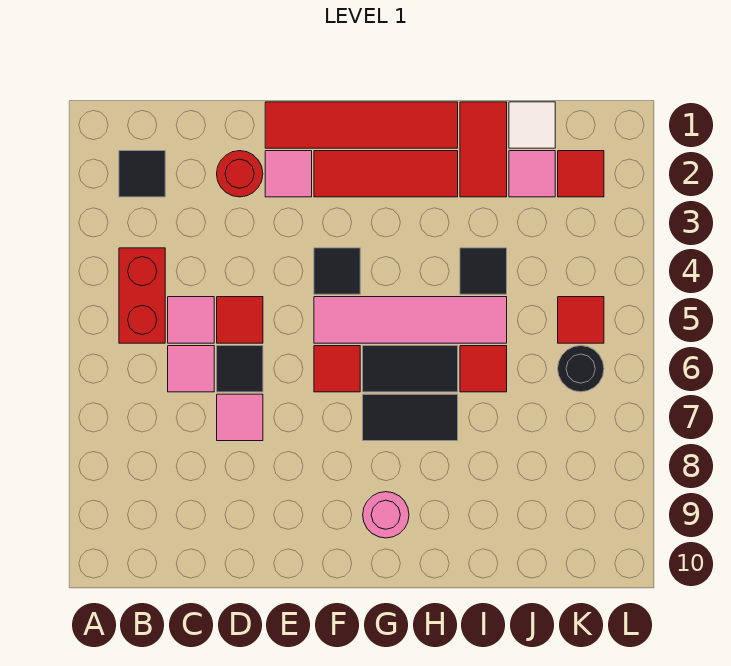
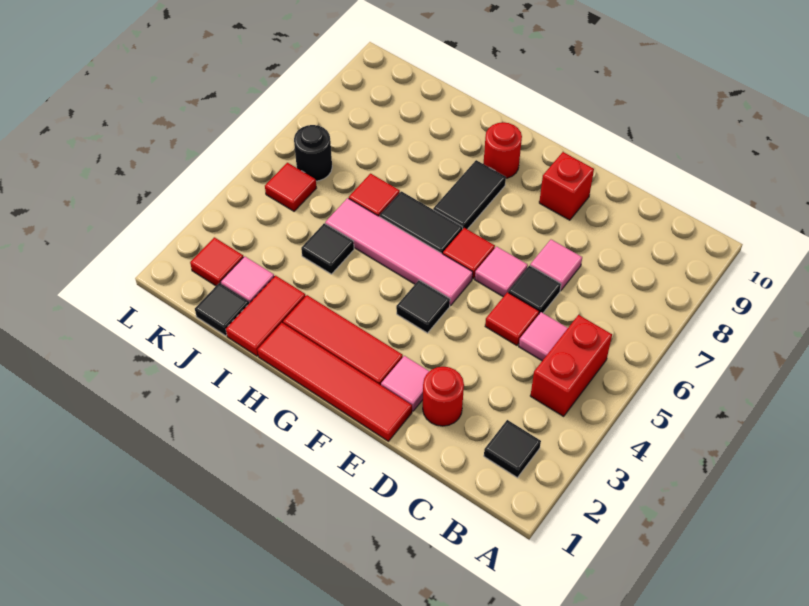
pink tile C6 level 1 -> pink tile E6 level 1
none -> red brick E9 level 1
black tile G7:H7 level 1 -> black tile G7:G8 level 1
pink round brick G9 level 1 -> red round brick G9 level 1
white tile J1 level 1 -> black tile J1 level 1

